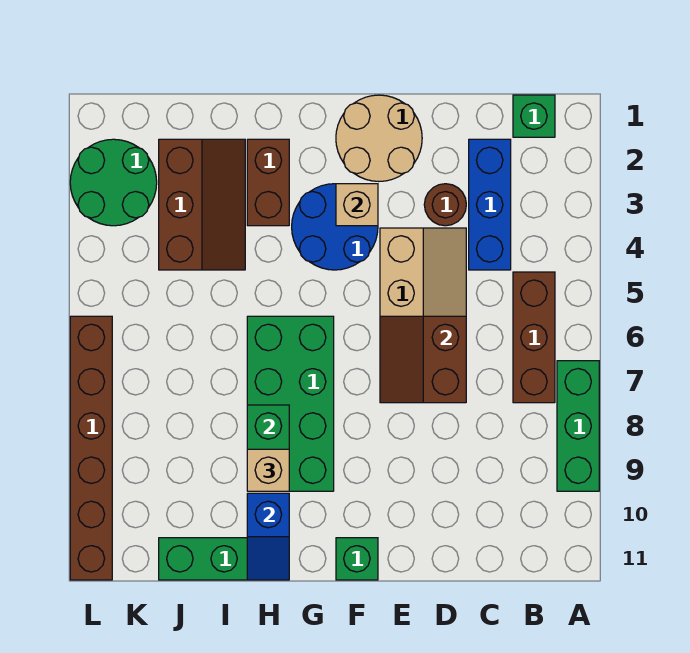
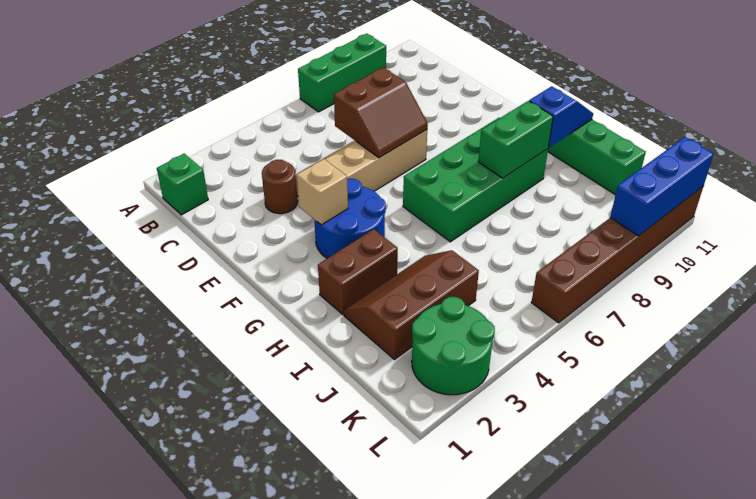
brown brick B5:B7 level 1 -> none
blue brick C2:C4 level 1 -> blue brick L9:L11 level 2
tan round brick E1:F2 level 1 -> none
green brick F11 level 1 -> none
tan brick H9 level 3 -> none

